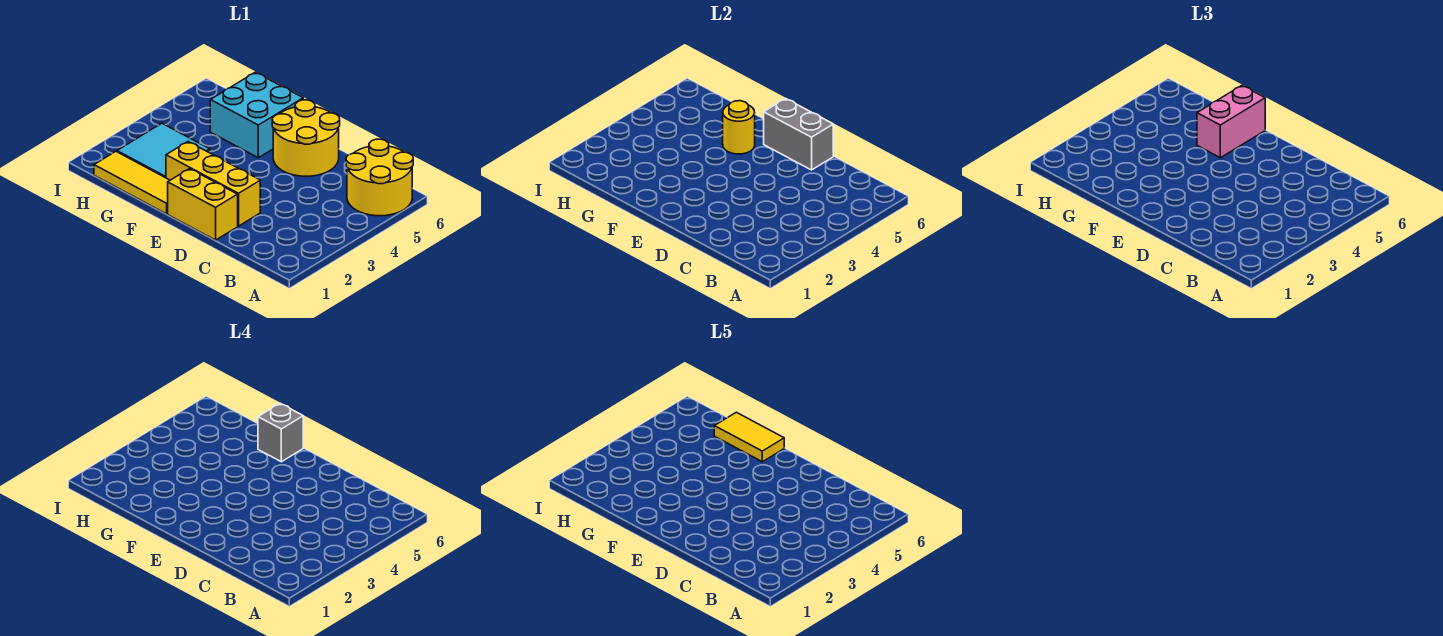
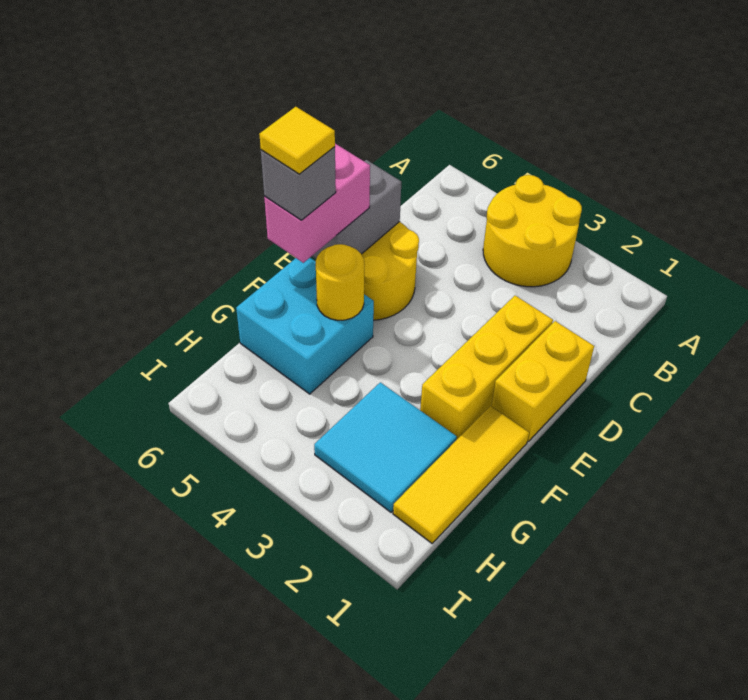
yellow round brick A5:B6 level 1 -> yellow round brick A3:B4 level 1
pink brick F5:F6 level 3 -> pink brick E6:F6 level 3
yellow tile F6:G6 level 5 -> yellow tile F6 level 5

